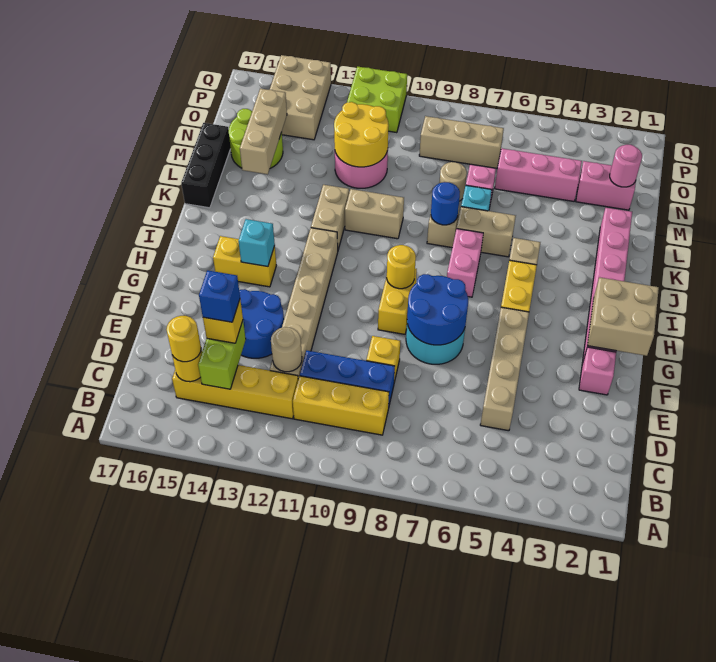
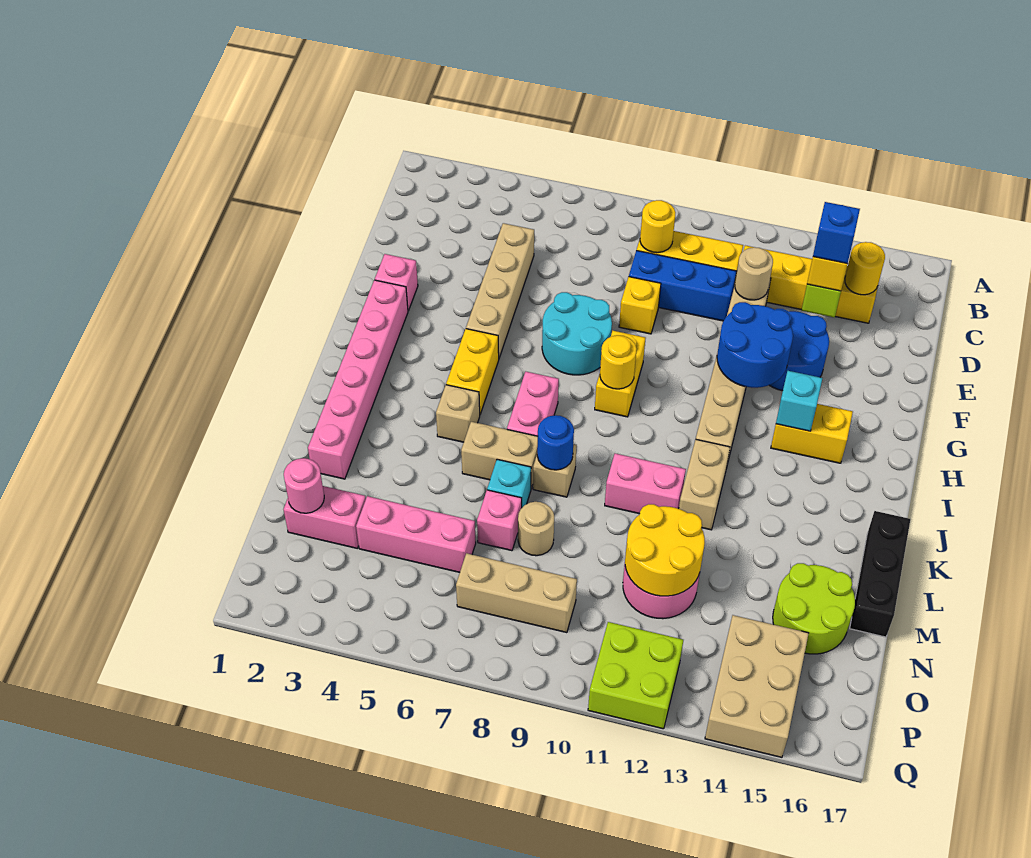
yellow round brick C15 level 3 -> yellow round brick C9 level 2
blue round brick F7:G8 level 2 -> blue round brick F12:G13 level 2
tan brick G1:H2 level 2 -> none
tan brick K10:K11 level 1 -> pink brick K10:K11 level 1
tan brick L15:N15 level 2 -> none

